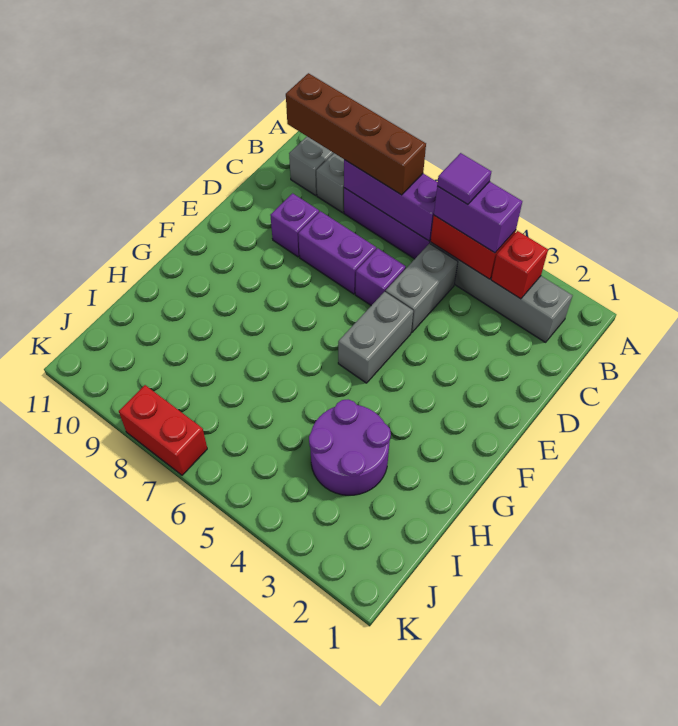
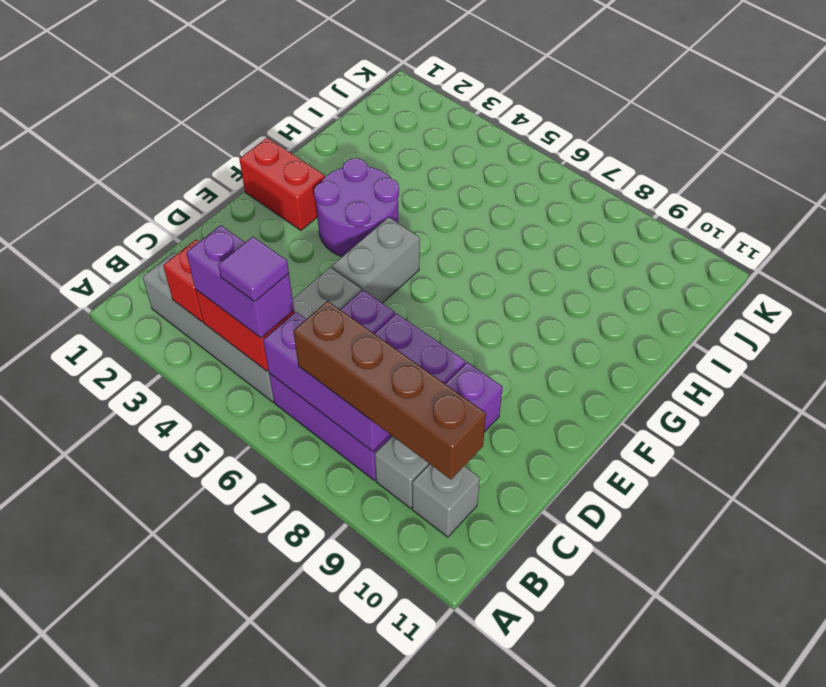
purple round brick H3:I4 level 1 -> purple round brick F3:G4 level 1
red brick K7:K8 level 1 -> red brick F1:F2 level 1

